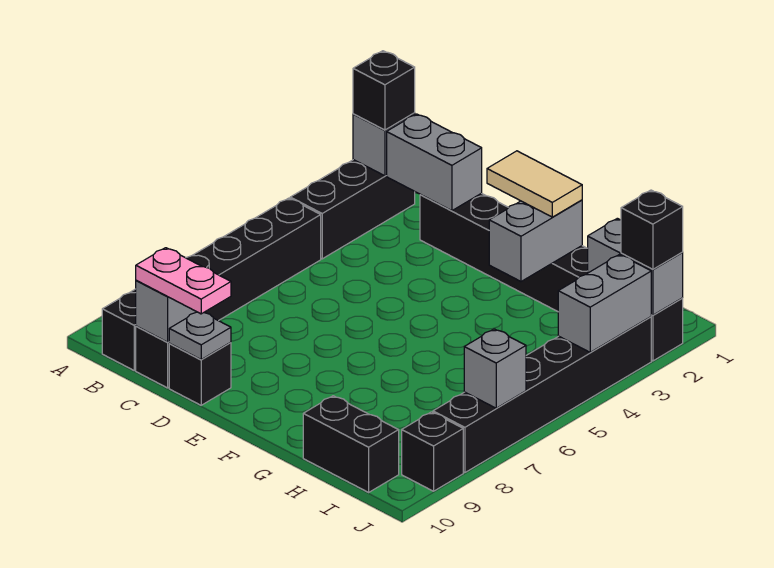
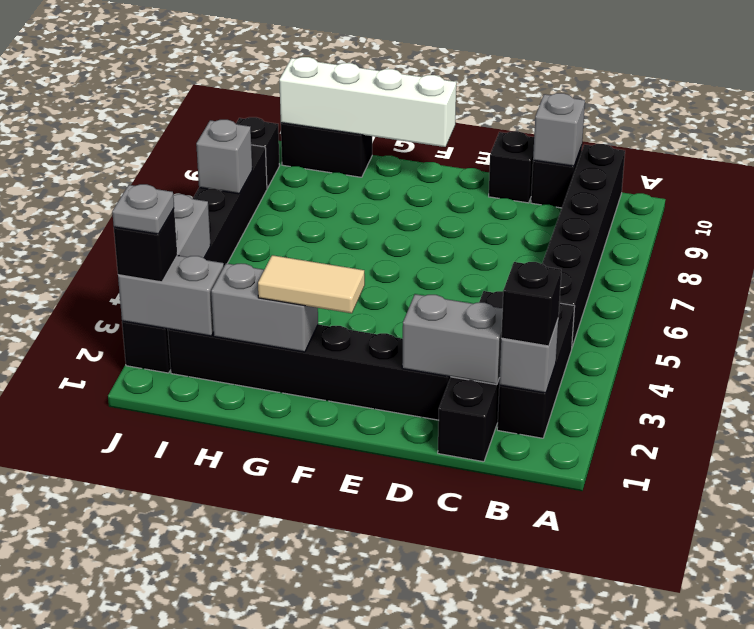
none -> black brick C1:C4 level 1
pink plate C10:D10 level 3 -> none
grey plate D10 level 2 -> grey plate J2 level 4
none -> white brick F10:I10 level 2
grey brick G2:G3 level 2 -> grey brick G2:H2 level 2

